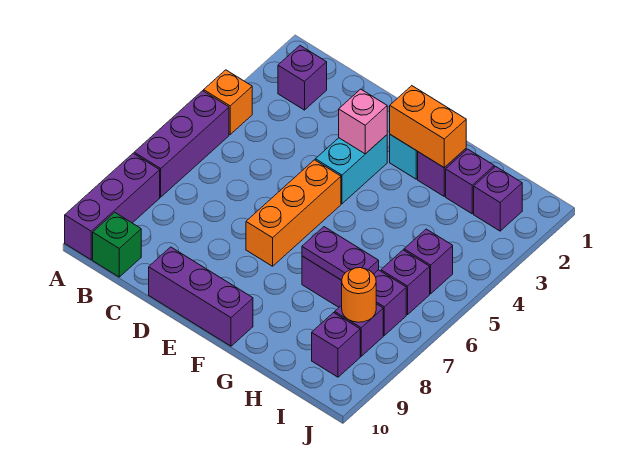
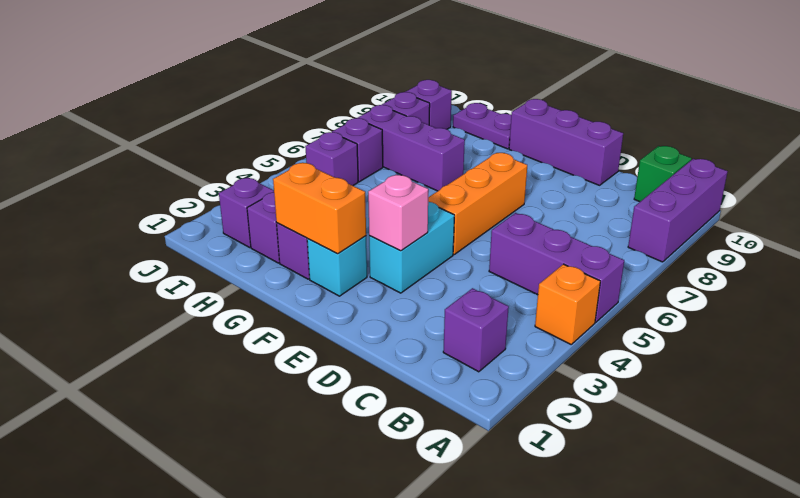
purple brick A5:A7 level 1 -> purple brick A5:C5 level 1
purple plate G7:H7 level 2 -> purple plate G10:H10 level 1
orange round brick I8 level 2 -> none

